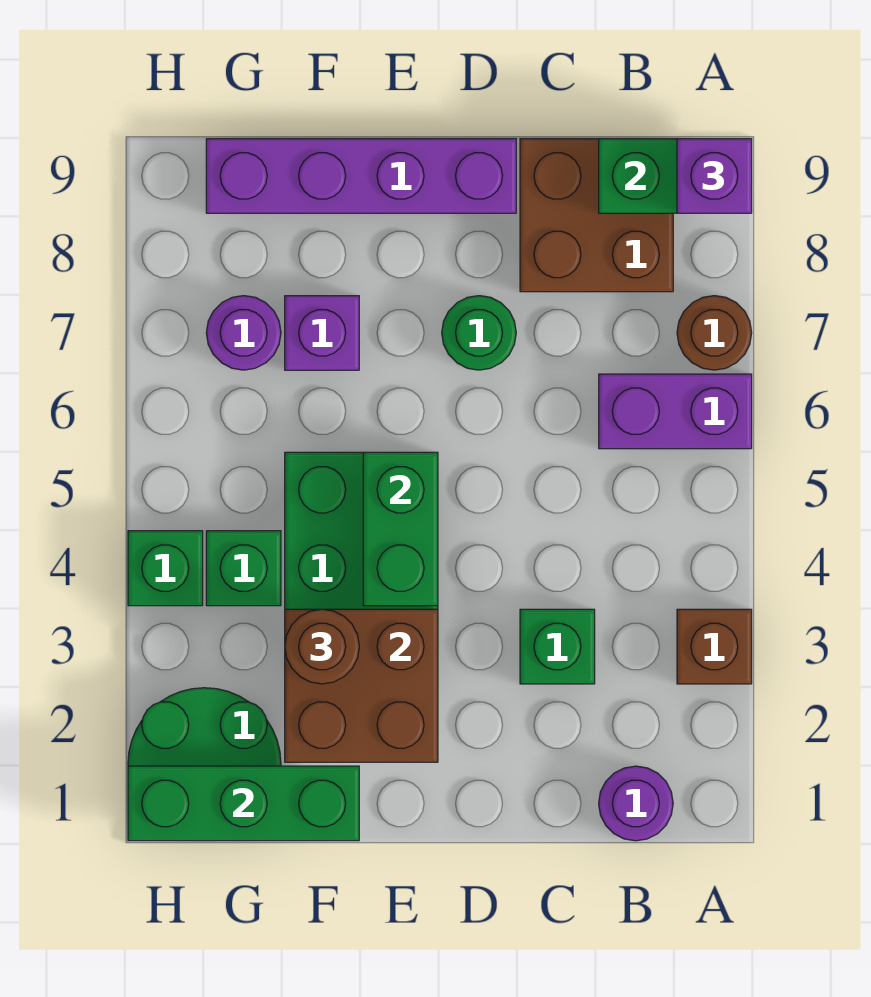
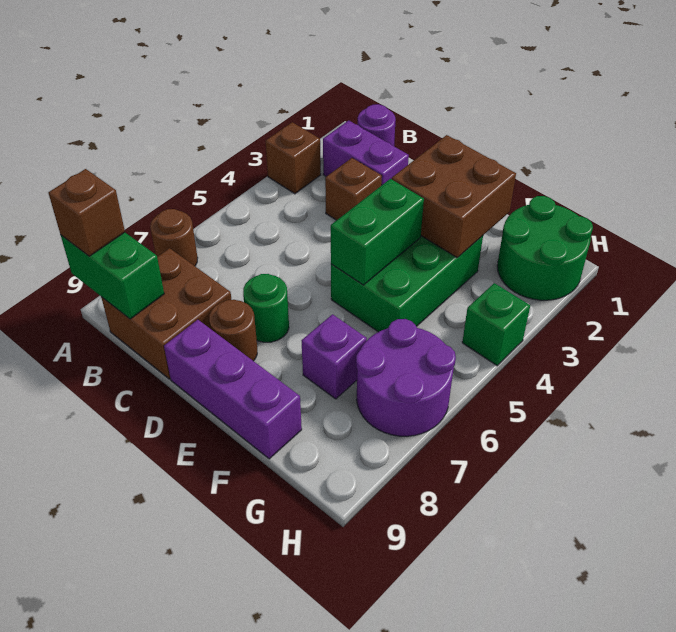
purple brick A6:B6 level 1 -> purple brick B2:C2 level 1
purple brick A9 level 3 -> brown brick A9 level 3
green brick C3 level 1 -> brown brick C3 level 1
purple brick D9:G9 level 1 -> purple brick D9:F9 level 1
green brick F1:H1 level 2 -> none
brown round brick F3 level 3 -> brown round brick D8 level 1
green brick G4 level 1 -> none
purple round brick G7 level 1 -> purple round brick G6:H7 level 1

